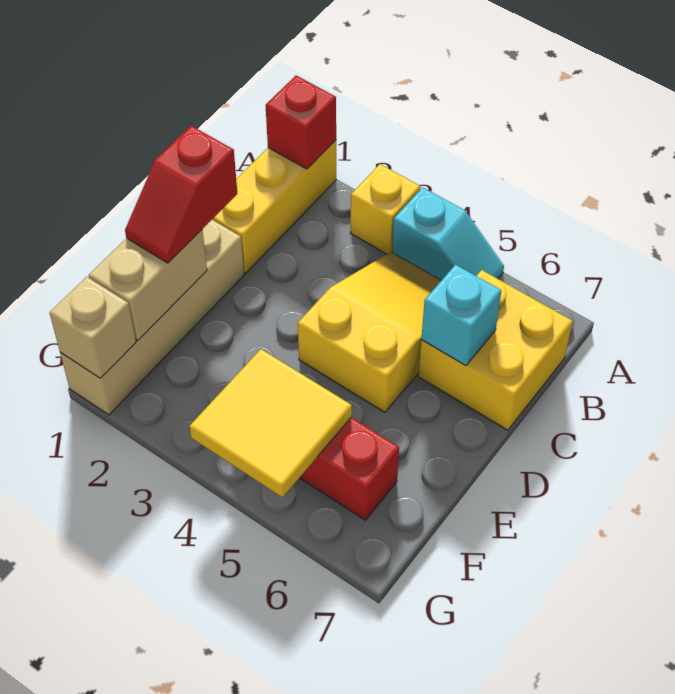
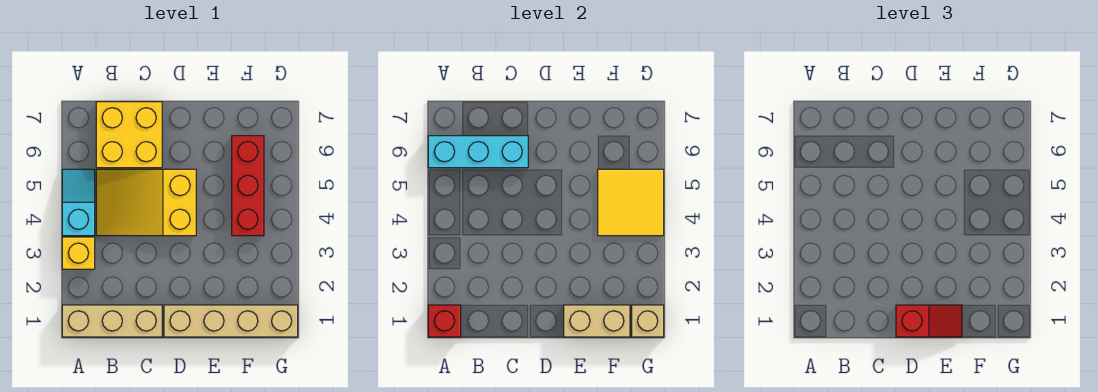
yellow brick A1:C1 level 1 -> tan brick A1:C1 level 1
cyan brick C6 level 2 -> cyan brick A6:C6 level 2

